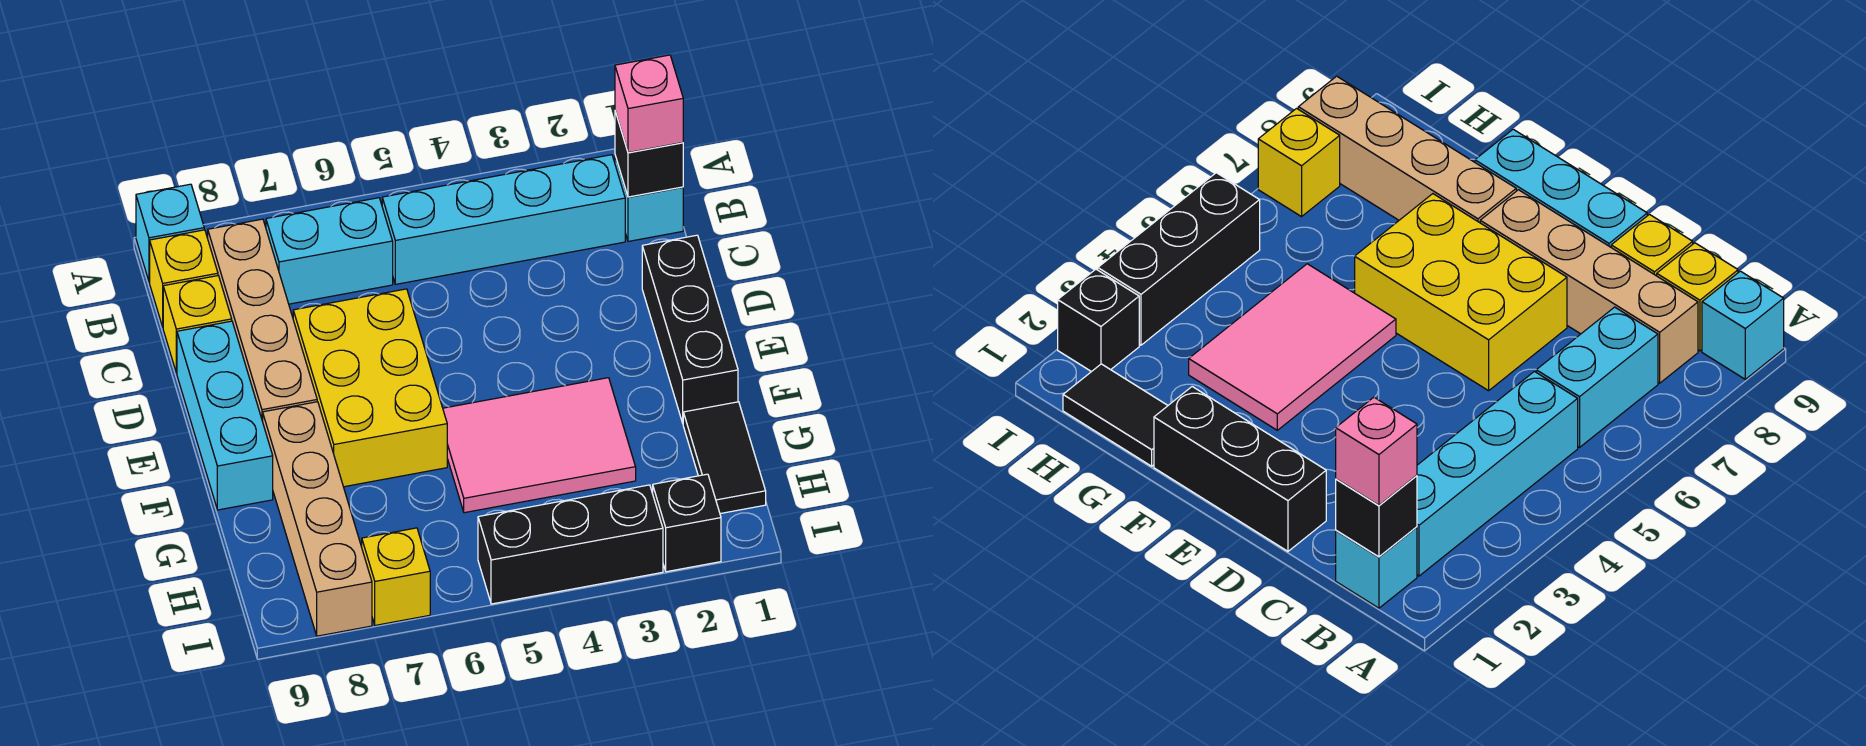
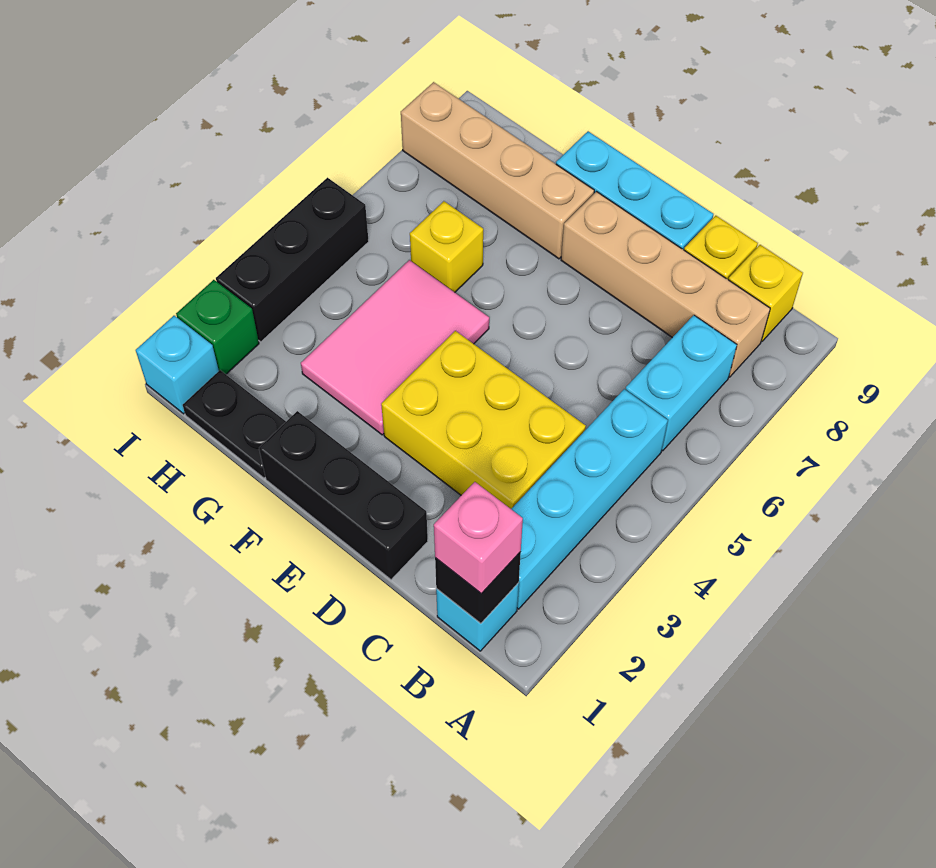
cyan brick A9 level 1 -> cyan brick I1 level 1
yellow brick D6:F7 level 1 -> yellow brick C3:E4 level 1
black tile G1:H1 level 1 -> black plate G1:H1 level 1
black brick I2 level 1 -> green brick I2 level 1
yellow brick I7 level 1 -> yellow brick G6 level 1

